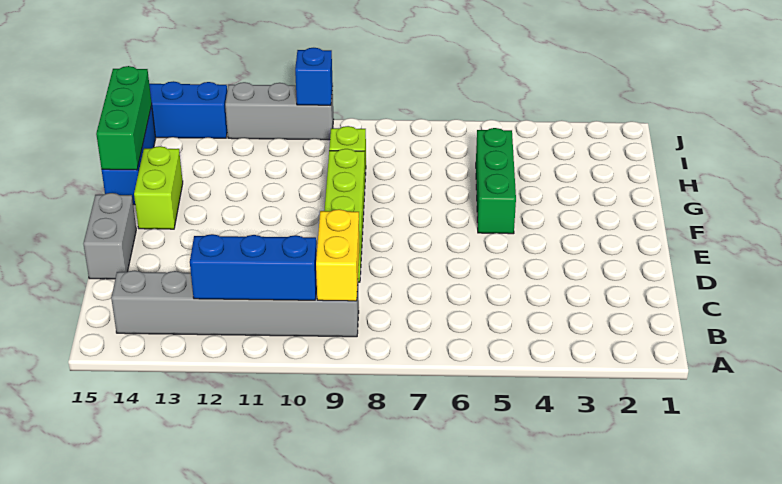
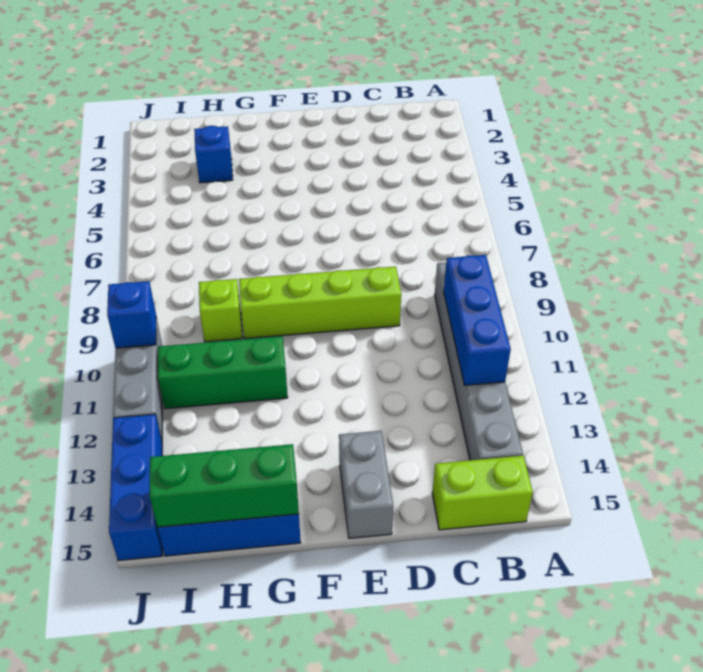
yellow brick B9:C9 level 2 -> none
grey brick D15:E15 level 1 -> grey brick E14:E15 level 1
green brick F5:H5 level 1 -> green brick G11:I11 level 1
lime brick F14:G14 level 1 -> lime brick B15:C15 level 1
none -> blue brick H3 level 1

